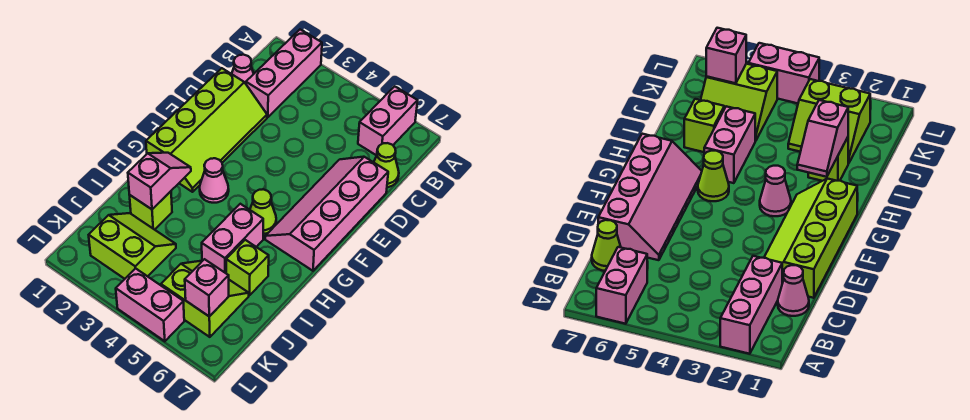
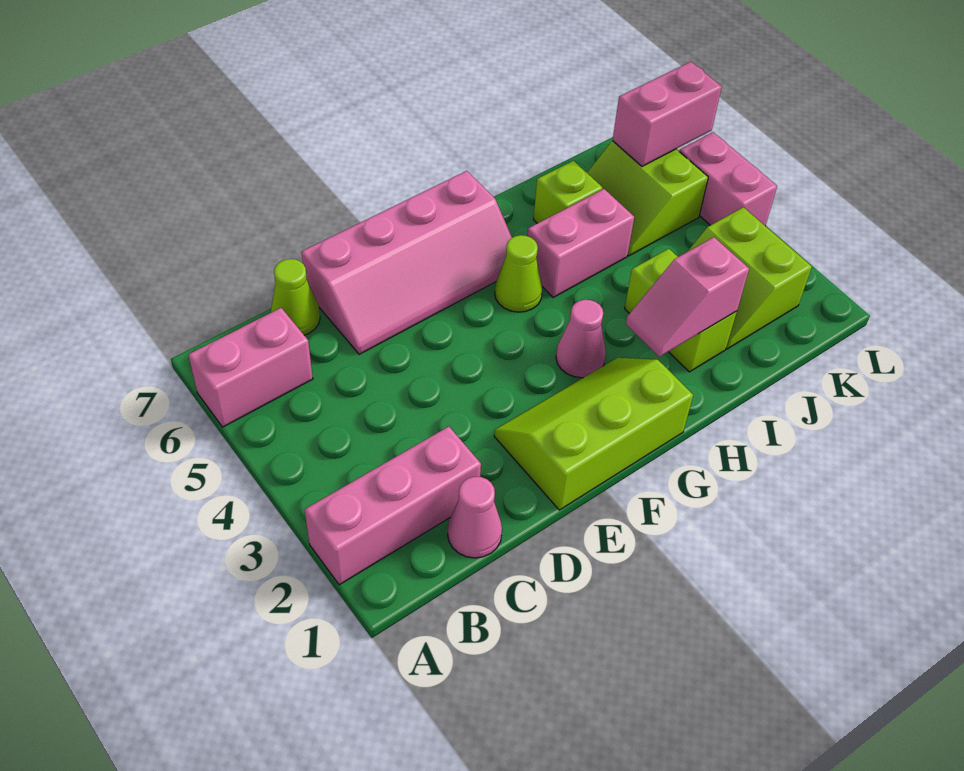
lime slope D1:G2 level 1 top 1 -> lime slope E1:G2 level 1 top 1
lime brick I2 level 1 -> lime brick I2:I3 level 1
pink brick K6 level 2 -> pink brick K6:L6 level 2

